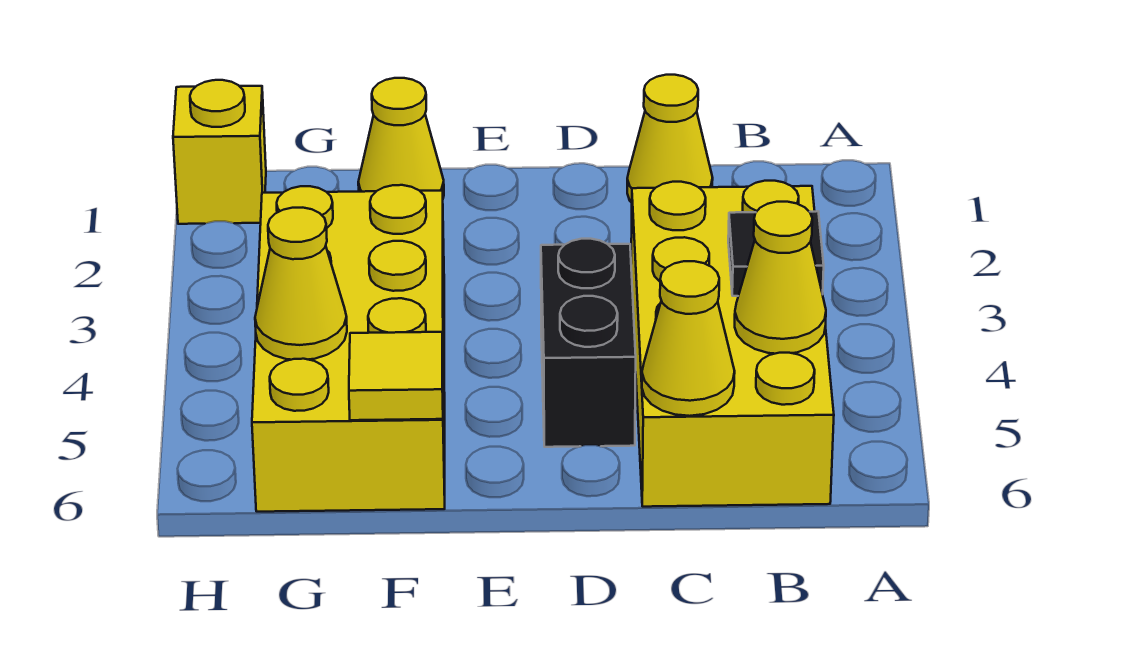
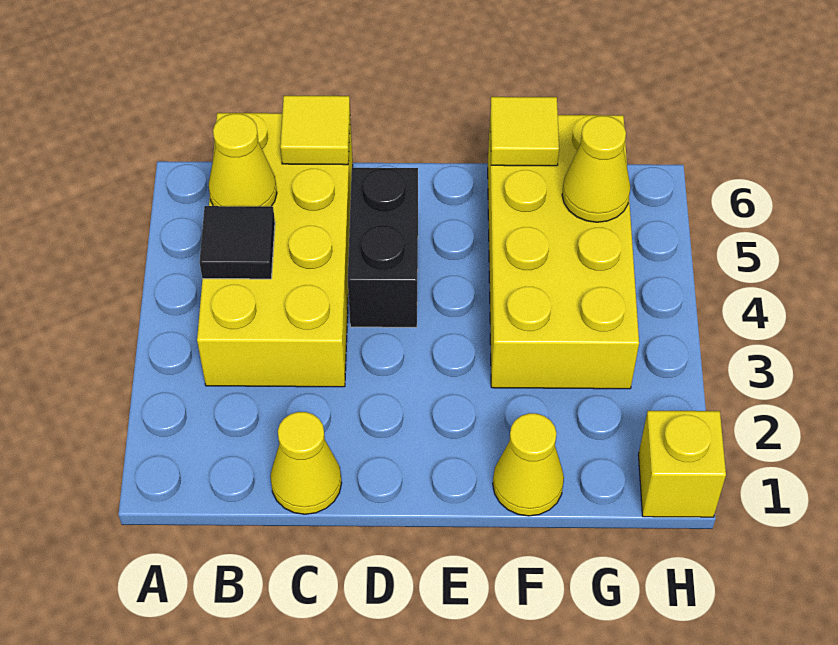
yellow cone C6 level 2 -> yellow tile C6 level 2

